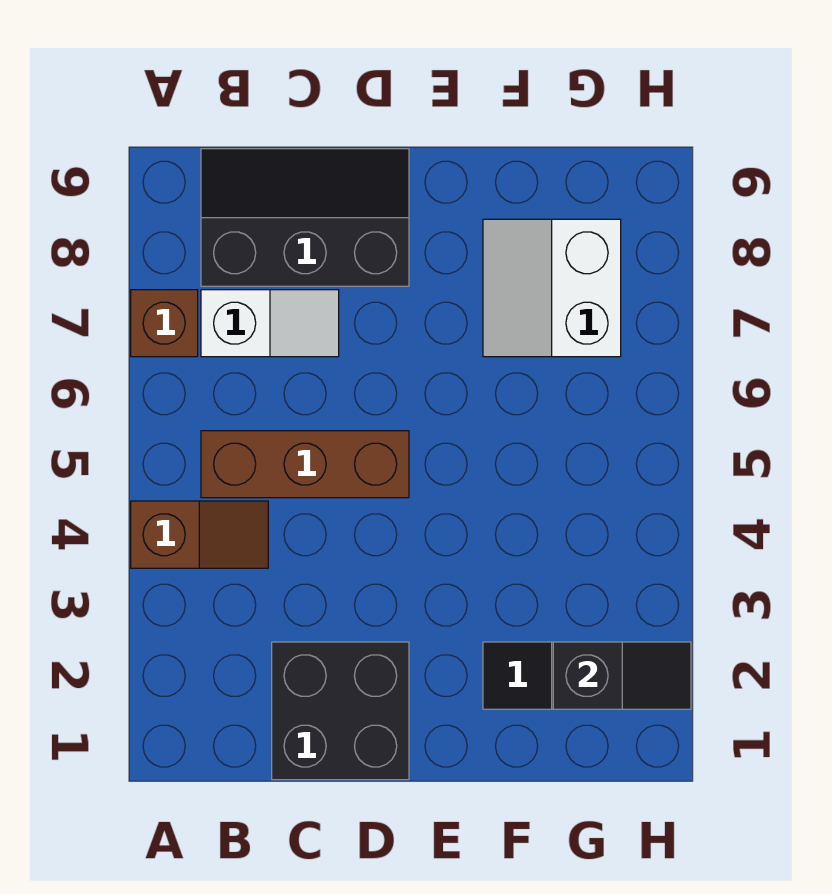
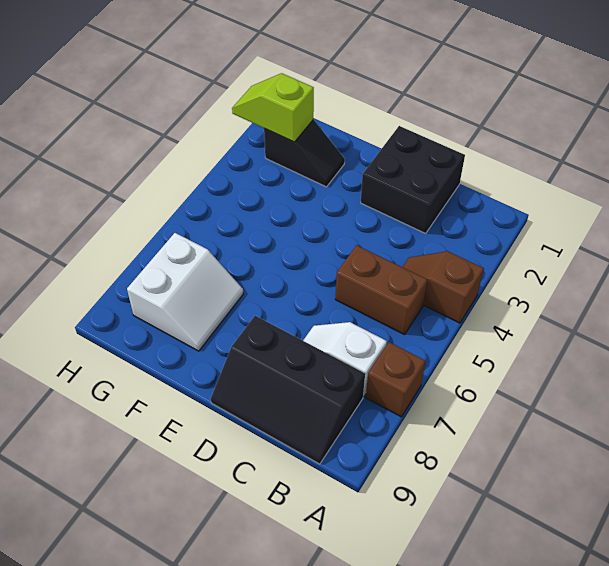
brown brick B5:D5 level 1 -> brown brick B5:C5 level 1
black slope G2:H2 level 2 top G -> lime slope G2:H2 level 2 top G

